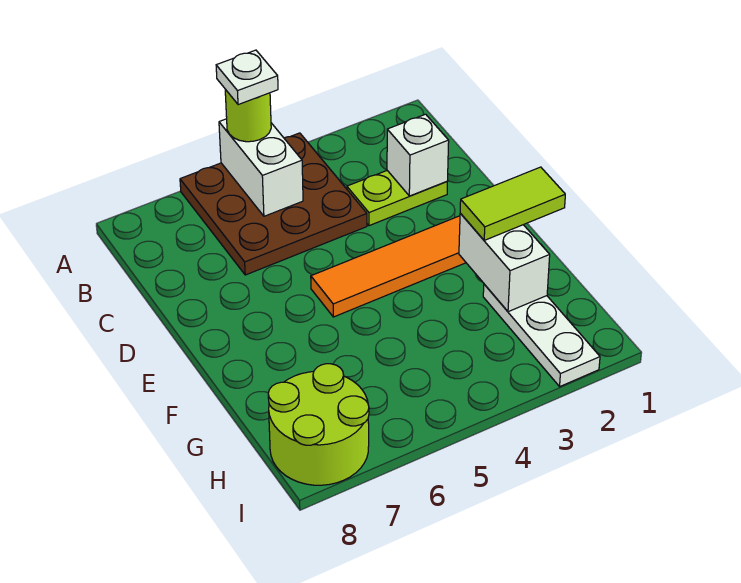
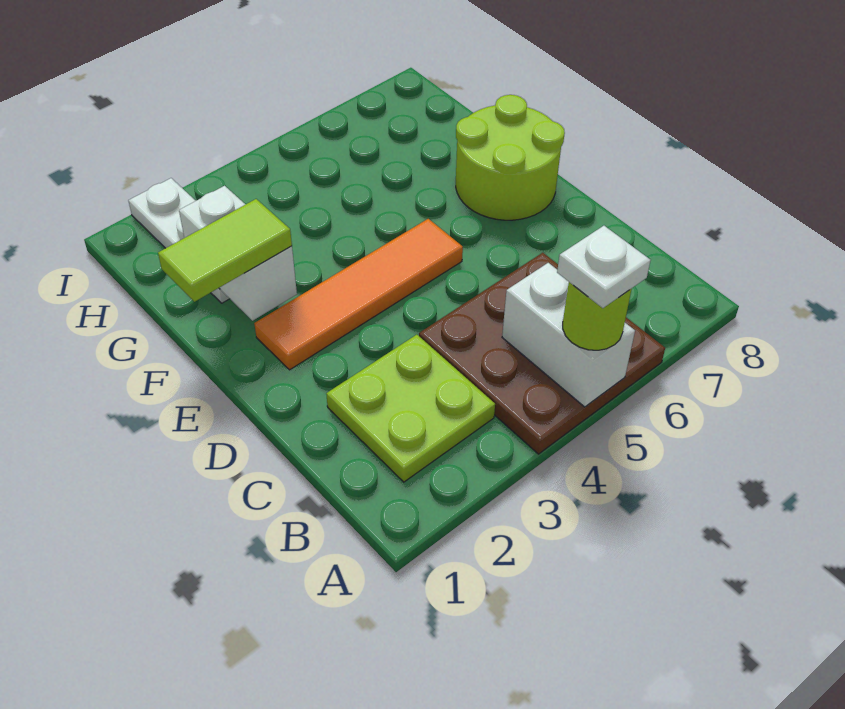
lime plate C2:C3 level 1 -> lime plate B2:C3 level 1
white brick C2 level 2 -> none
lime round brick H7:I8 level 1 -> lime round brick E7:F8 level 1

